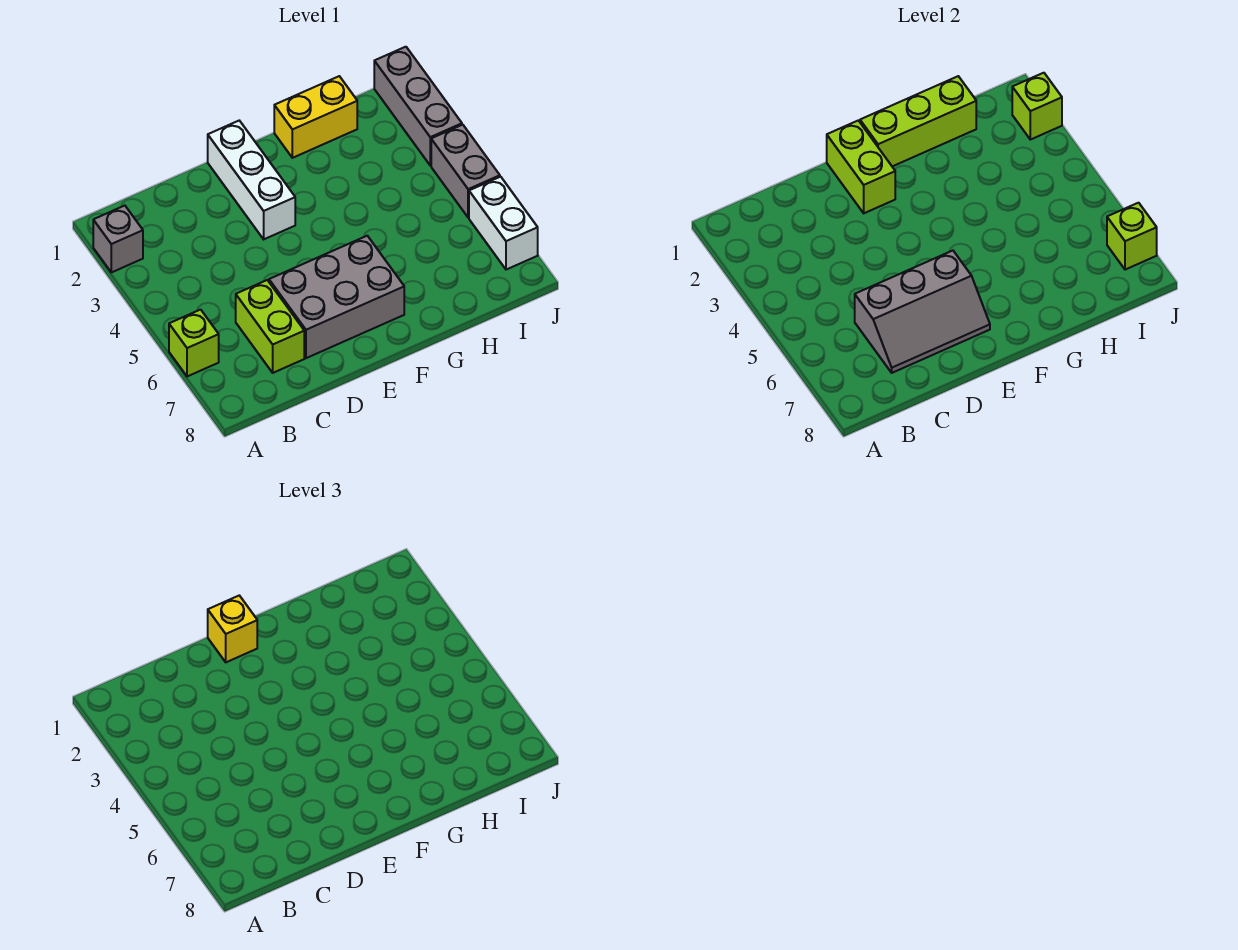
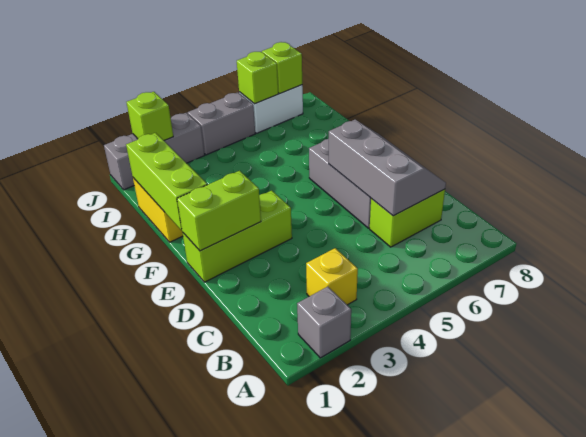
lime brick A6 level 1 -> lime brick J6 level 2
white brick E1:E3 level 1 -> lime brick E1:E3 level 1
yellow brick E1 level 3 -> yellow brick B3 level 1

